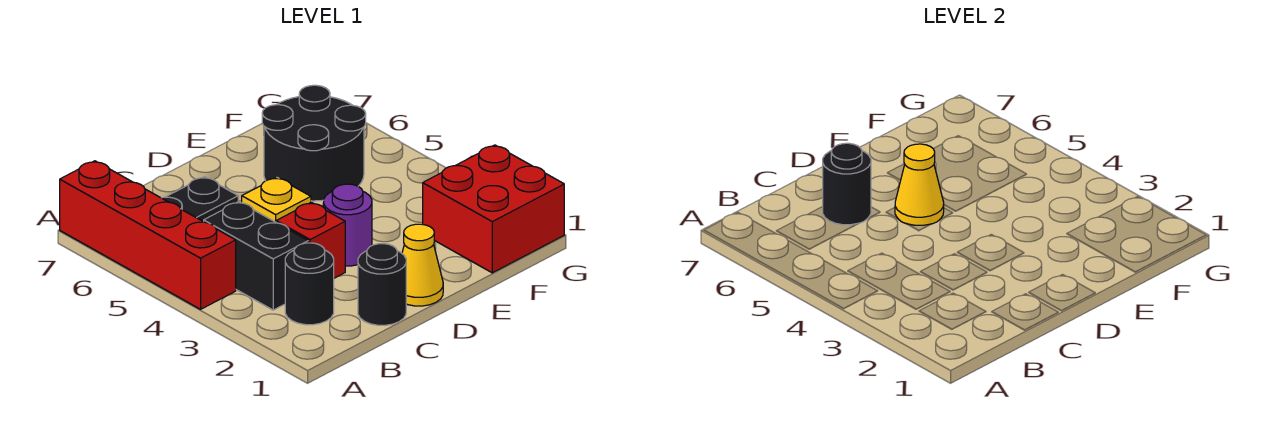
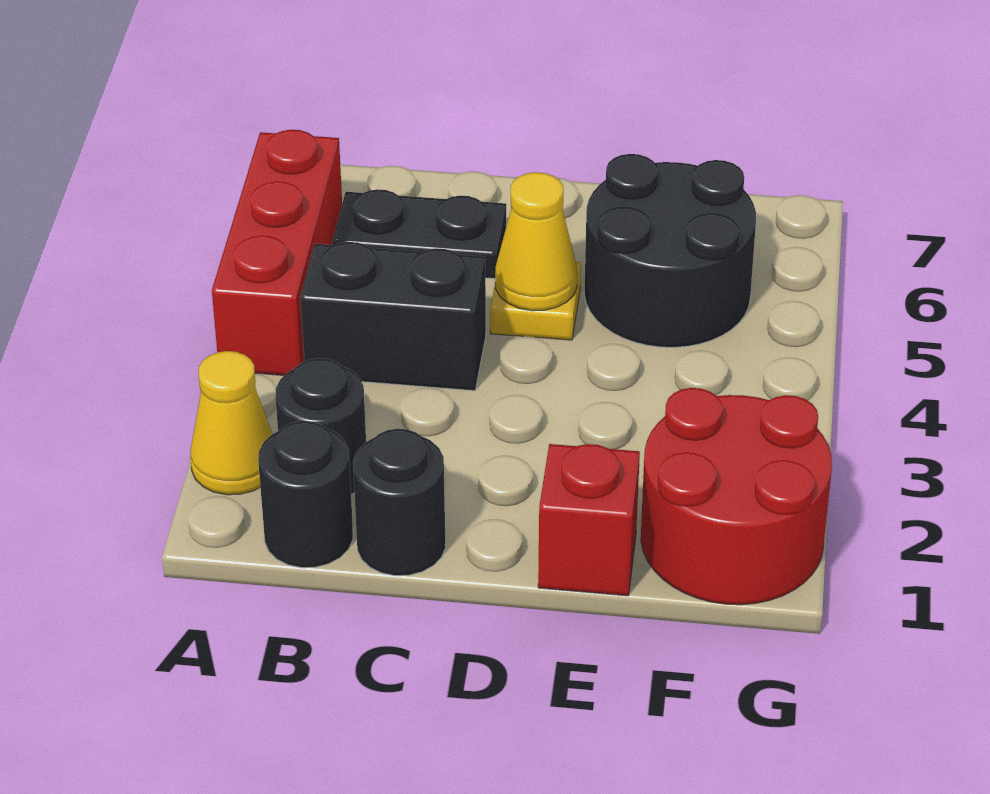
red brick A4:A7 level 1 -> red brick A4:A6 level 1
black brick B3:B4 level 1 -> black brick B4:C4 level 1
red brick C3 level 1 -> red brick E1 level 1
black round brick C6 level 2 -> black round brick B1 level 1
yellow cone D1 level 1 -> yellow cone A2 level 1
purple round brick D3 level 1 -> none
red brick F1:G2 level 1 -> red round brick F1:G2 level 1

